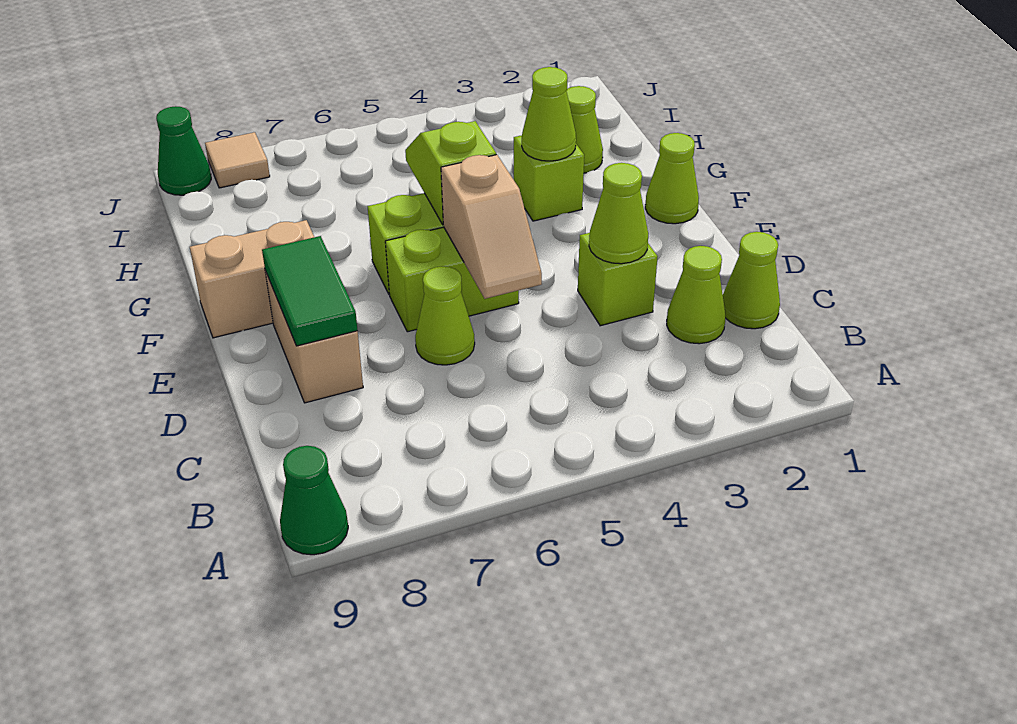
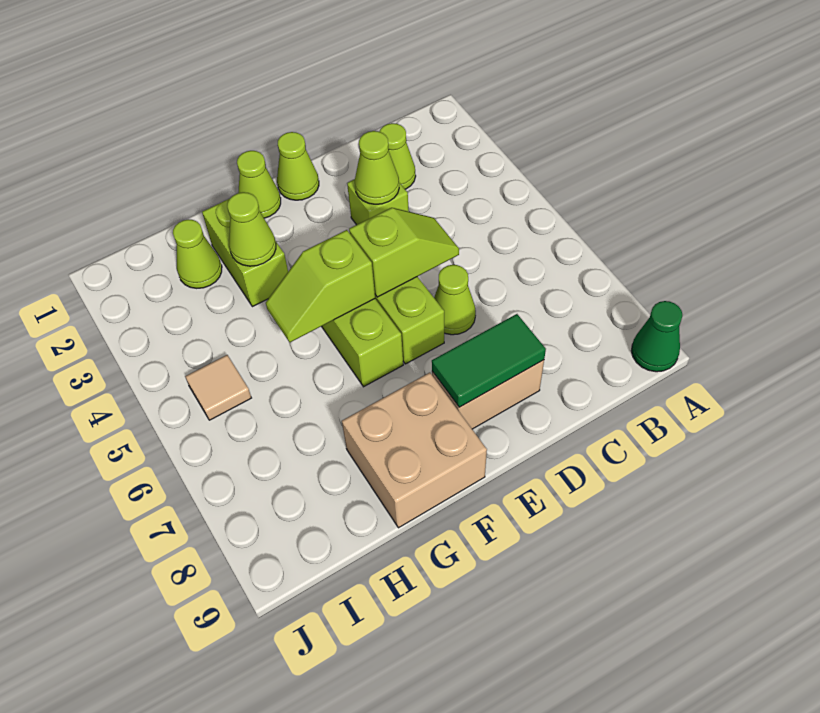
lime cone C1 level 1 -> lime cone E1 level 1
tan slope D5:E5 level 2 top E -> lime slope D5:E5 level 2 top E
tan brick F8:F9 level 1 -> tan brick F8:G9 level 1
lime brick G3 level 1 -> lime brick G2:G3 level 1
tan tile J8 level 1 -> tan tile I5 level 1
green cone J9 level 1 -> none

